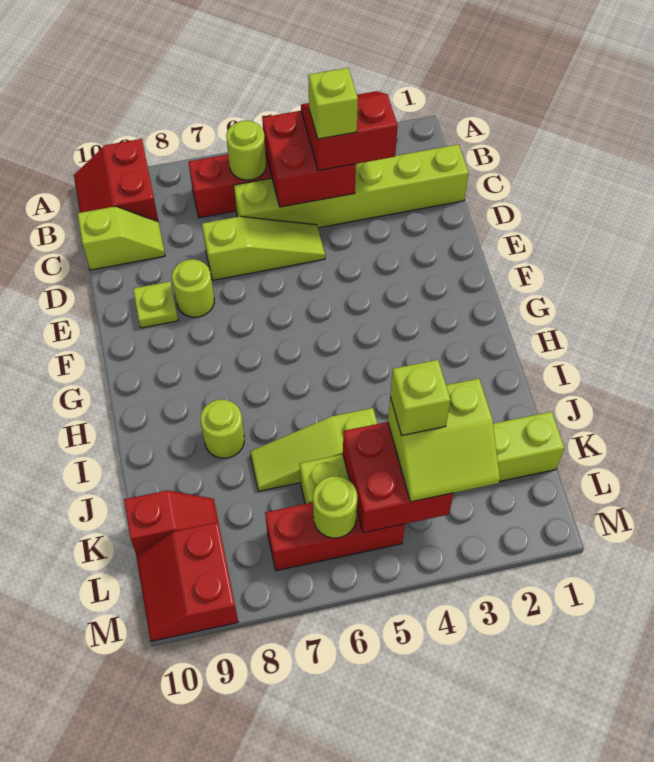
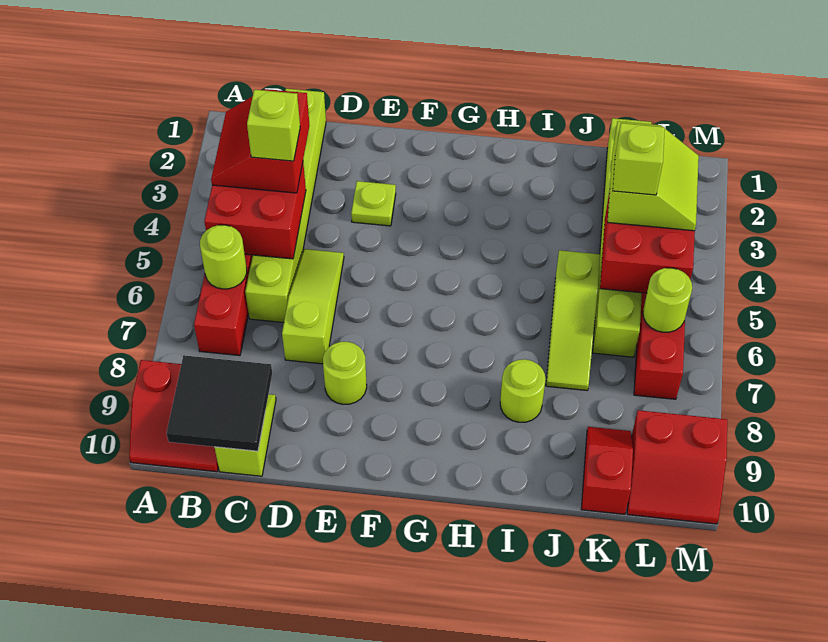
none -> black tile B9:C10 level 2
lime plate E9 level 1 -> lime plate E3 level 1

